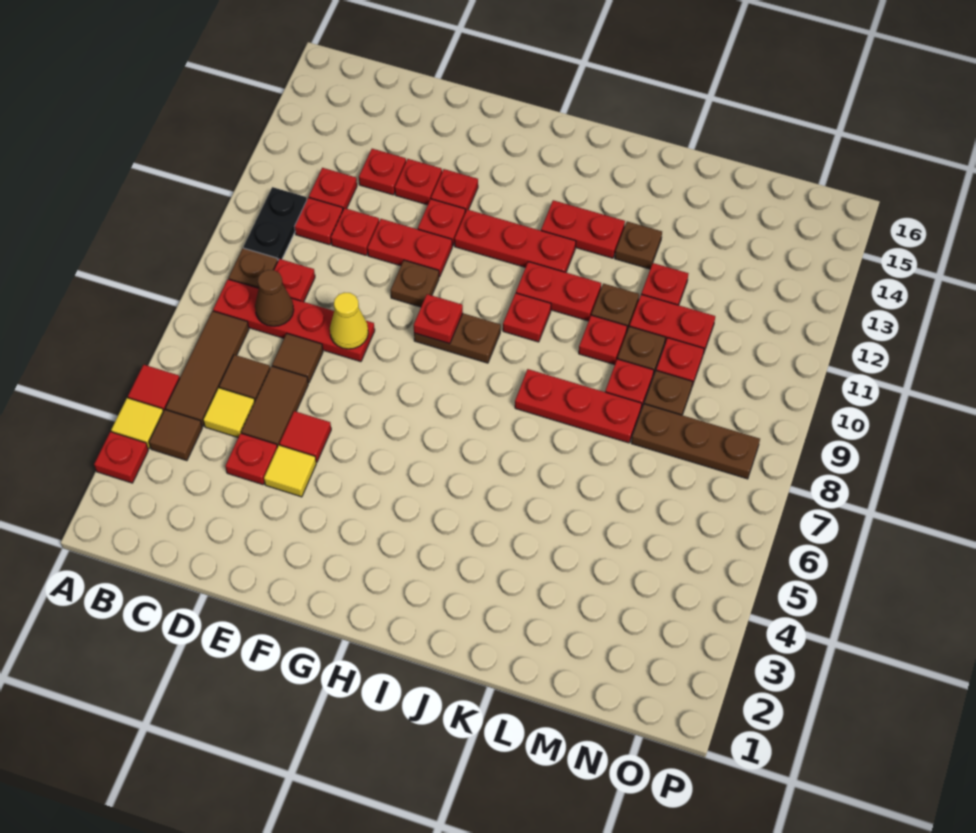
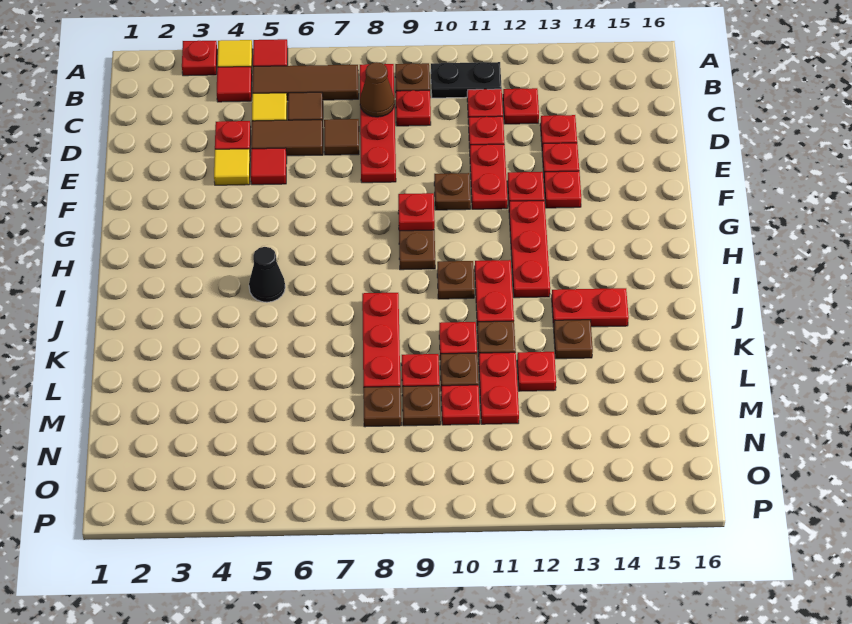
brown tile B4 level 1 -> red tile B4 level 1
yellow cone E8 level 2 -> none
none -> black cone I5 level 1
red plate I10 level 1 -> brown plate I10 level 1
red plate I13:J13 level 1 -> red plate J13:J14 level 1
brown plate M8:O8 level 1 -> brown plate M8 level 1

